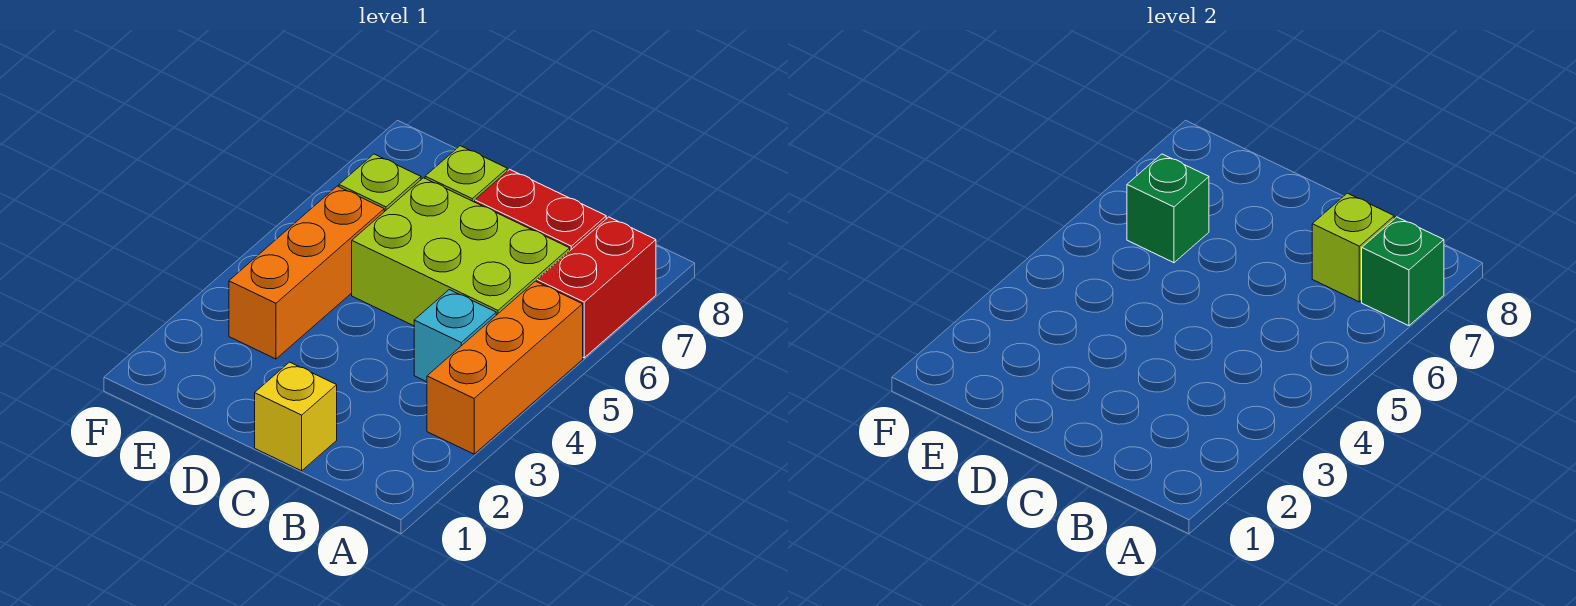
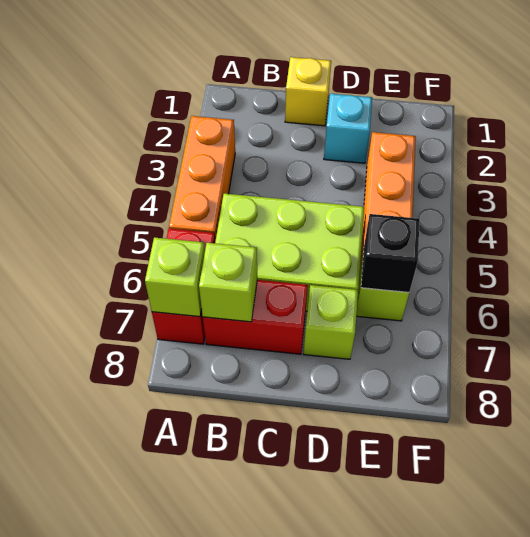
green brick A7 level 2 -> lime brick A7 level 2
cyan brick B4 level 1 -> cyan brick D2 level 1
green brick E6 level 2 -> black brick E6 level 2

